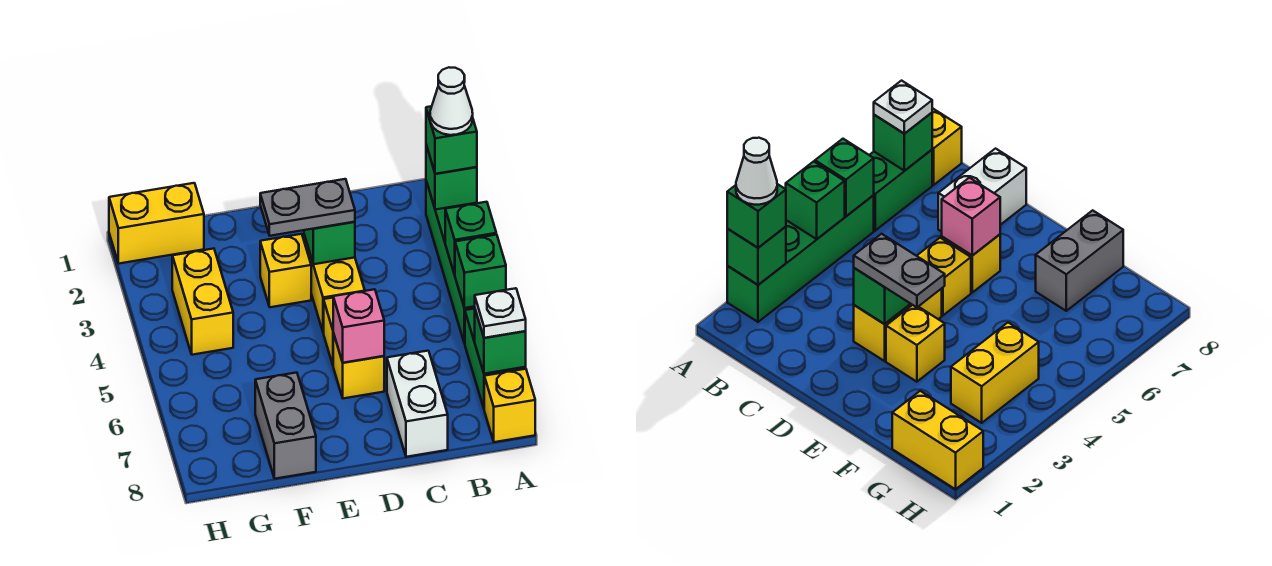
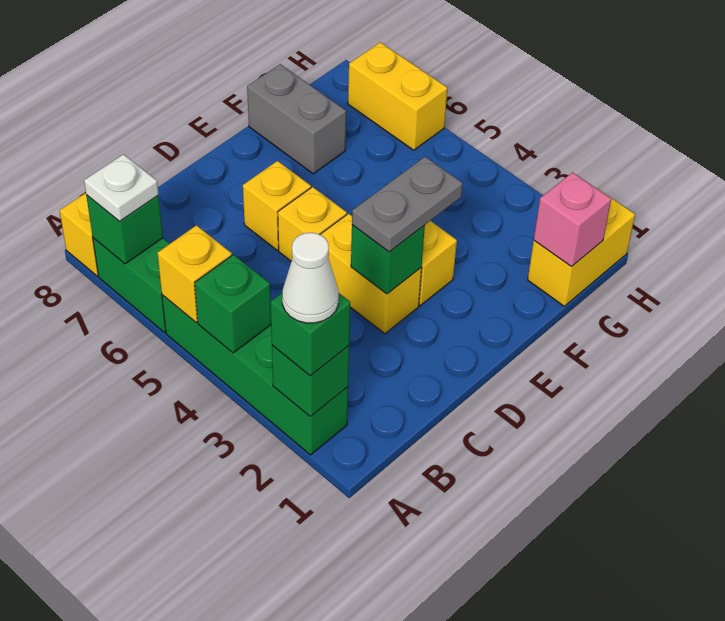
green brick A5 level 2 -> yellow brick A5 level 2
white brick C7:C8 level 1 -> none
pink brick D6 level 2 -> pink brick G1 level 2
yellow brick G3:G4 level 1 -> yellow brick H6:H7 level 1

